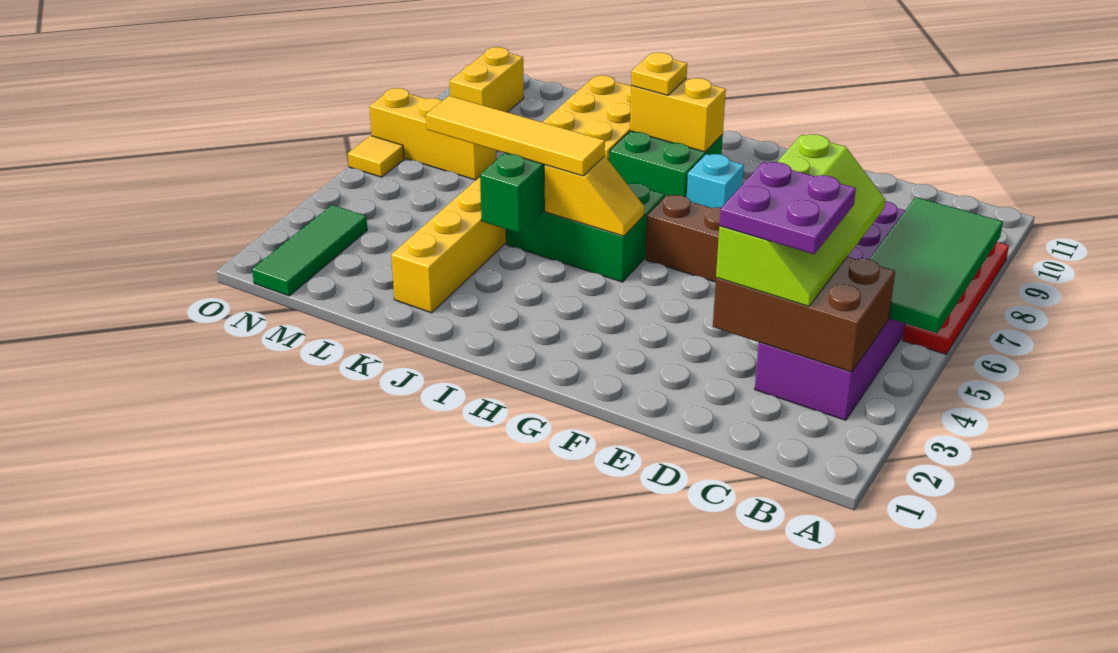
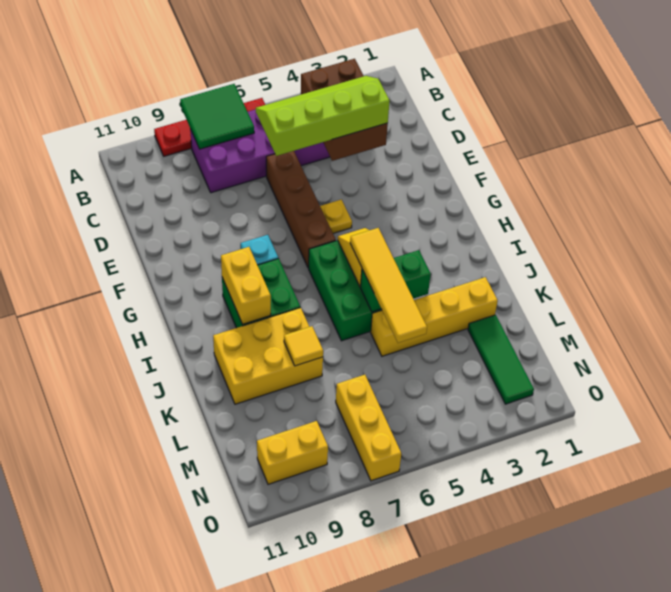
green tile A5:B8 level 2 -> green tile A7:B8 level 2
purple plate C3:D4 level 4 -> none
yellow plate I9 level 3 -> yellow plate F5 level 1
green tile N1:N3 level 1 -> green tile L2:N2 level 1
yellow tile O6 level 1 -> yellow tile K8 level 2

